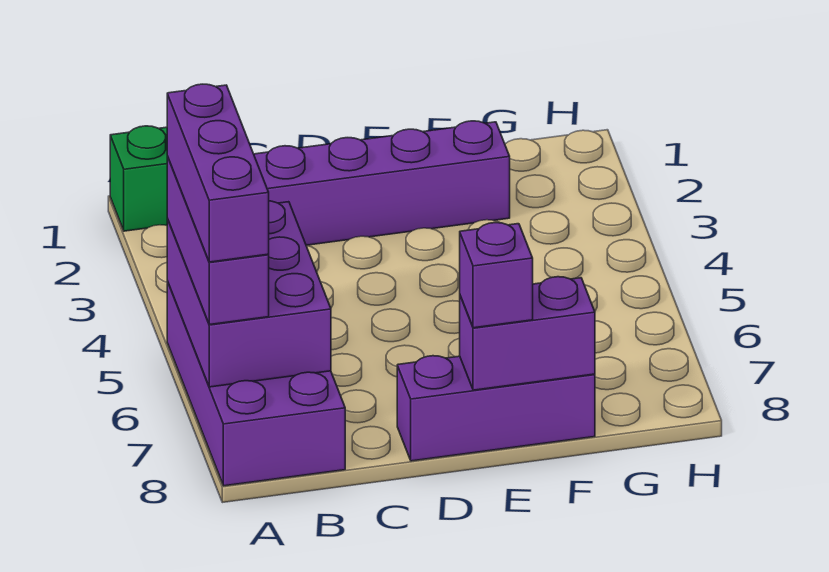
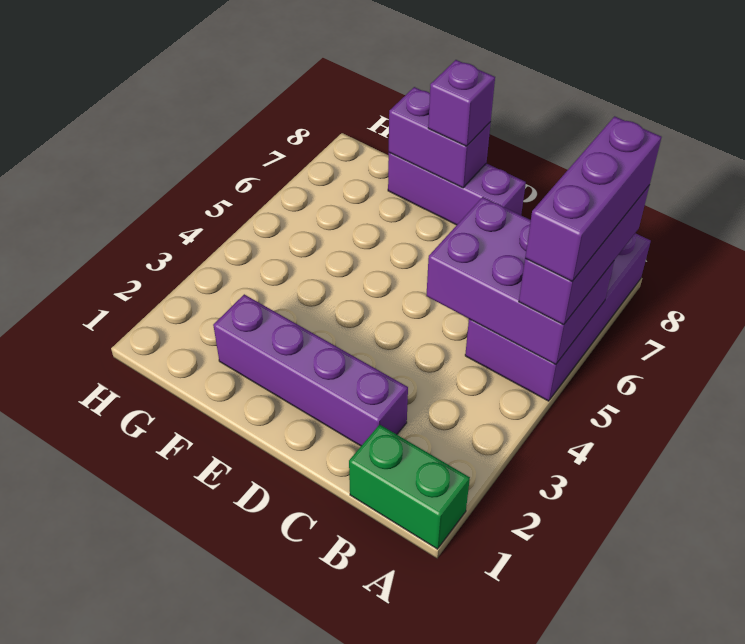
purple brick A5:B7 level 2 -> purple brick A5:C6 level 2

